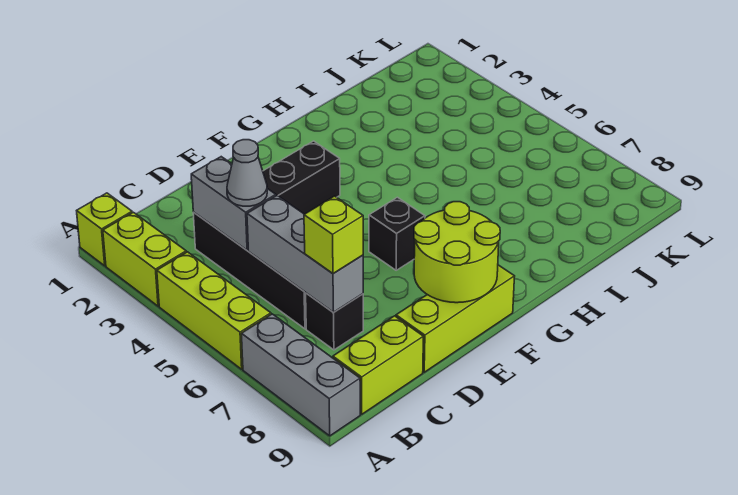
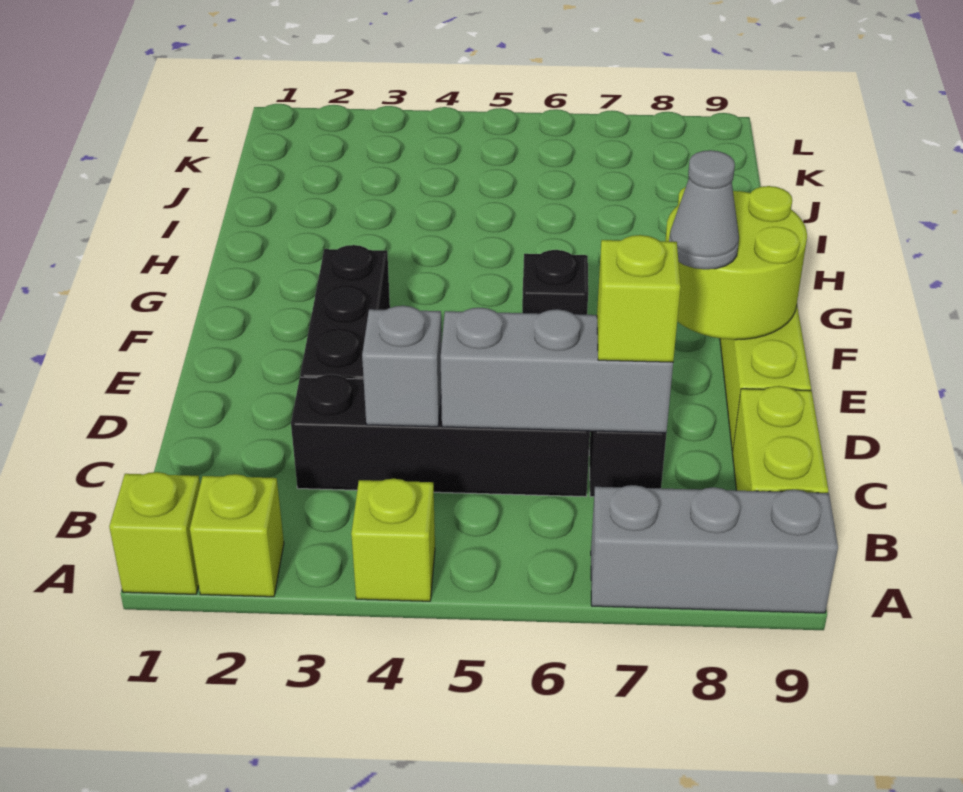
lime brick A2:A3 level 1 -> lime brick A2 level 1
lime brick A4:A6 level 1 -> lime brick A4 level 1
grey brick C3:C4 level 2 -> grey brick C4 level 2
grey cone C4 level 3 -> grey cone E8 level 3

